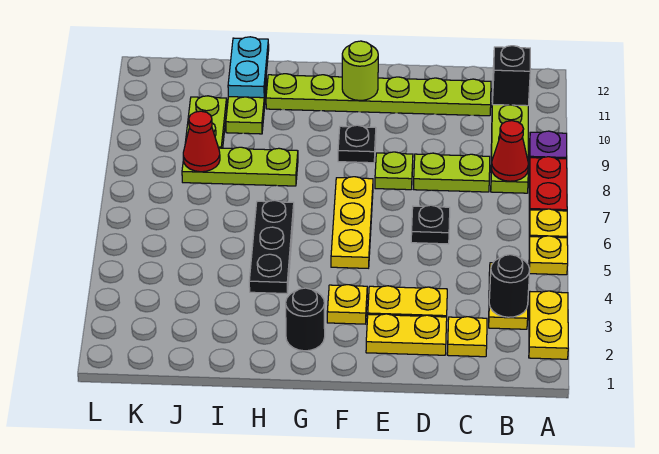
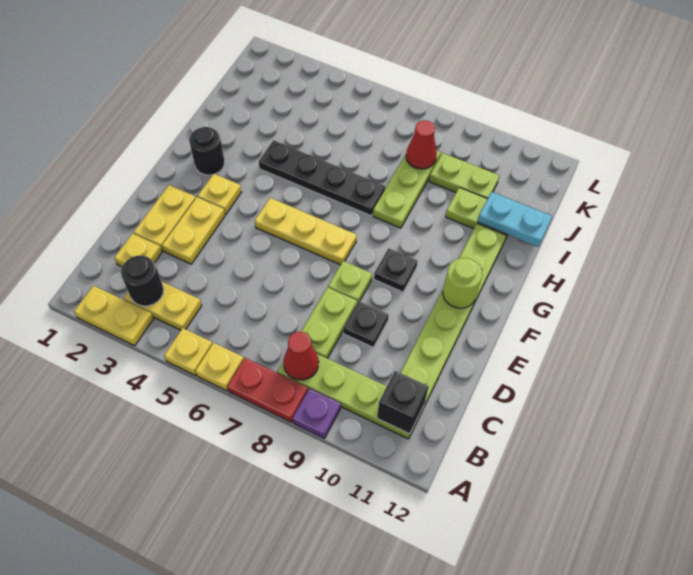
black plate D6 level 1 -> black plate D9 level 1
black plate H4:H6 level 1 -> black plate H4:H7 level 1

